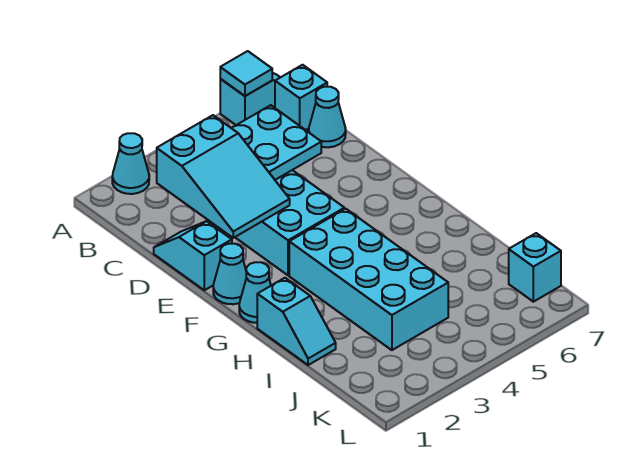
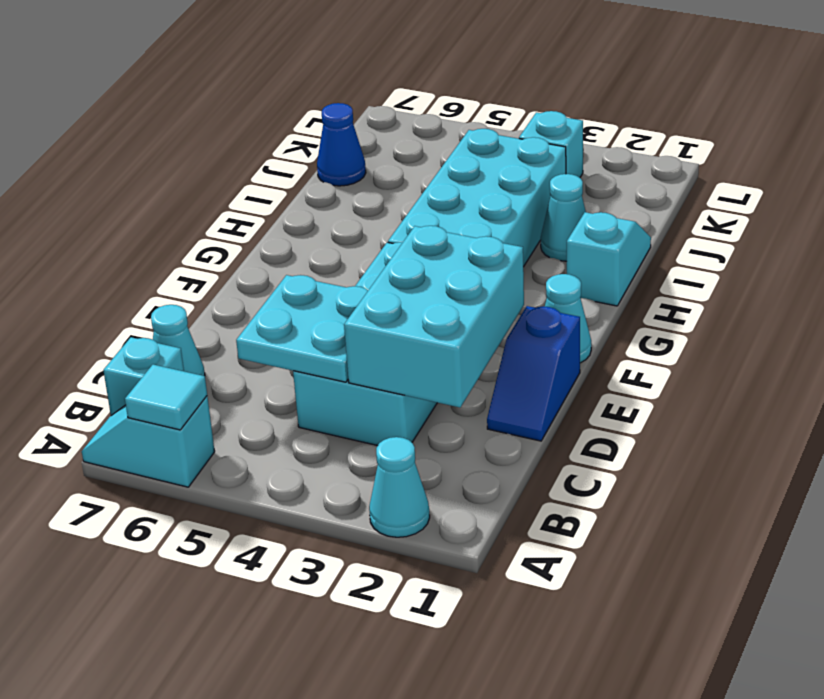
cyan slope C2:E3 level 2 top C -> cyan brick C2:E3 level 2
cyan slope D1:E1 level 1 top E -> blue slope D1:E1 level 1 top E
cyan cone G1 level 1 -> cyan cone I2 level 1
none -> blue cone J7 level 1
cyan brick K7 level 1 -> cyan brick K3 level 1

